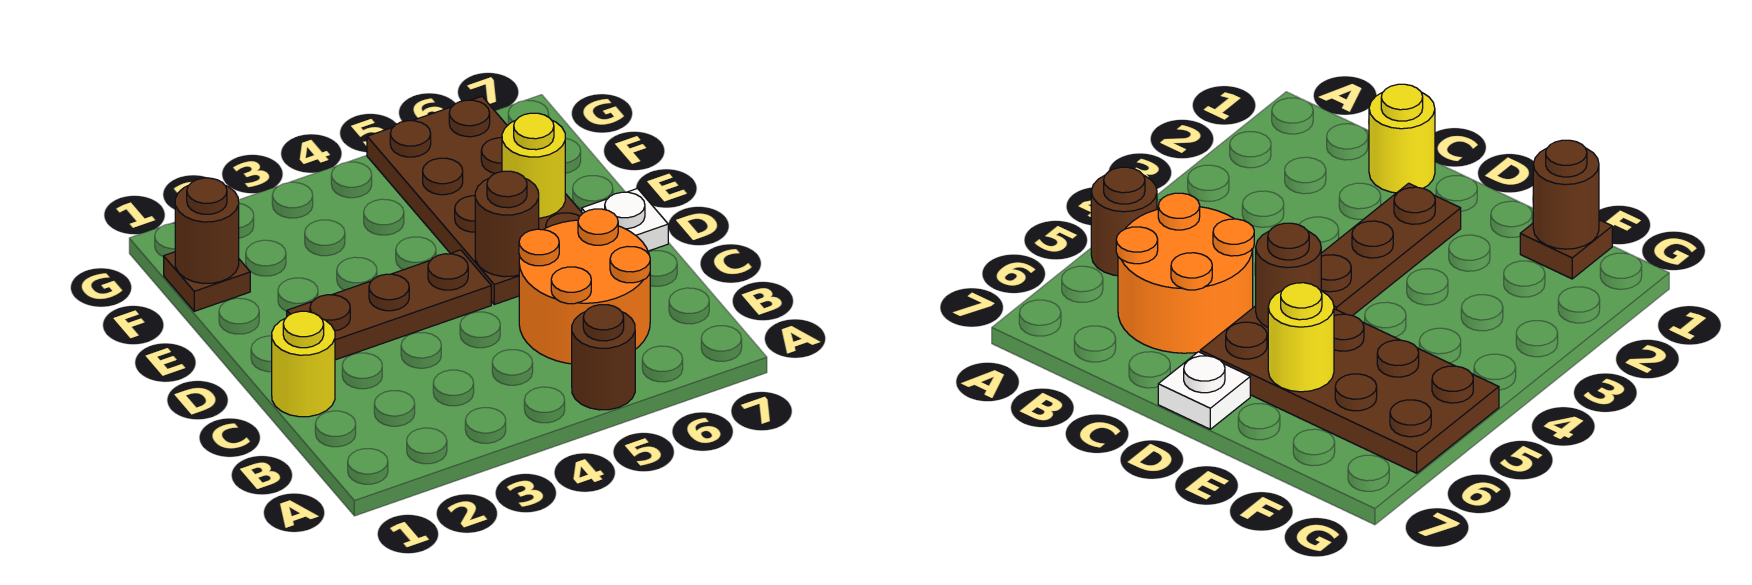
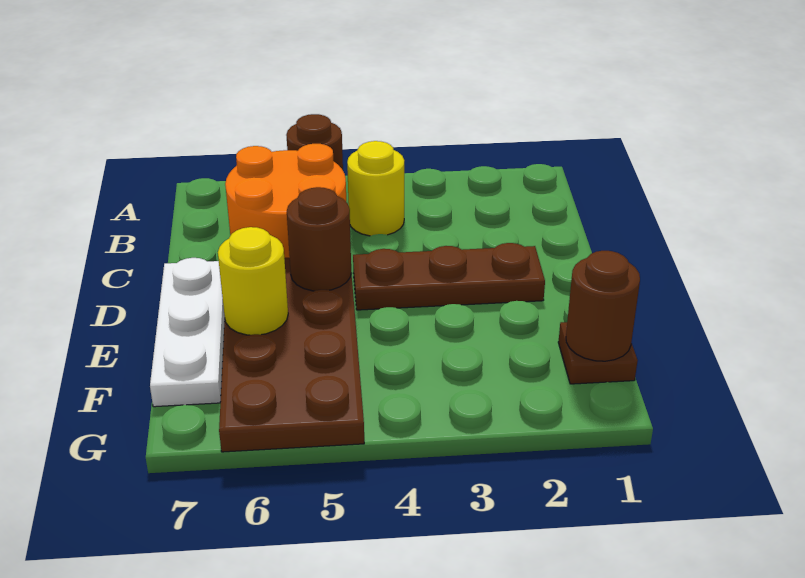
yellow round brick C1 level 1 -> yellow round brick B4 level 1
white plate D7 level 1 -> white plate D7:F7 level 1

